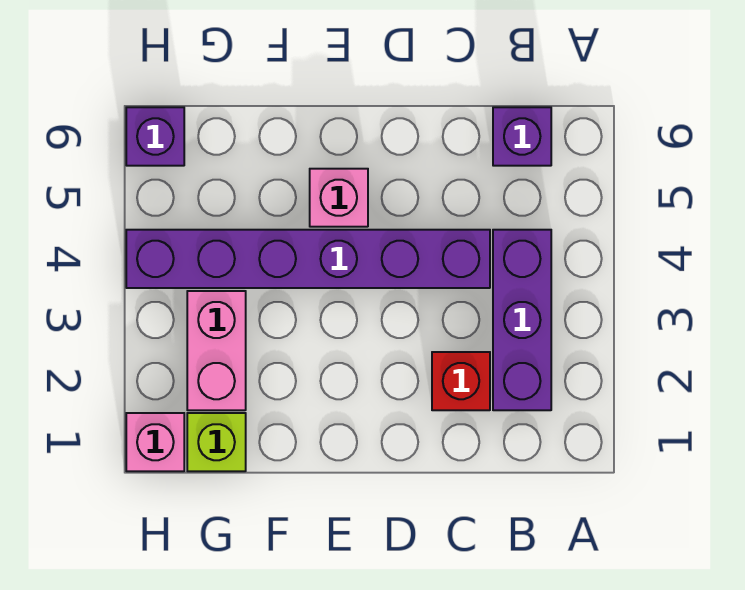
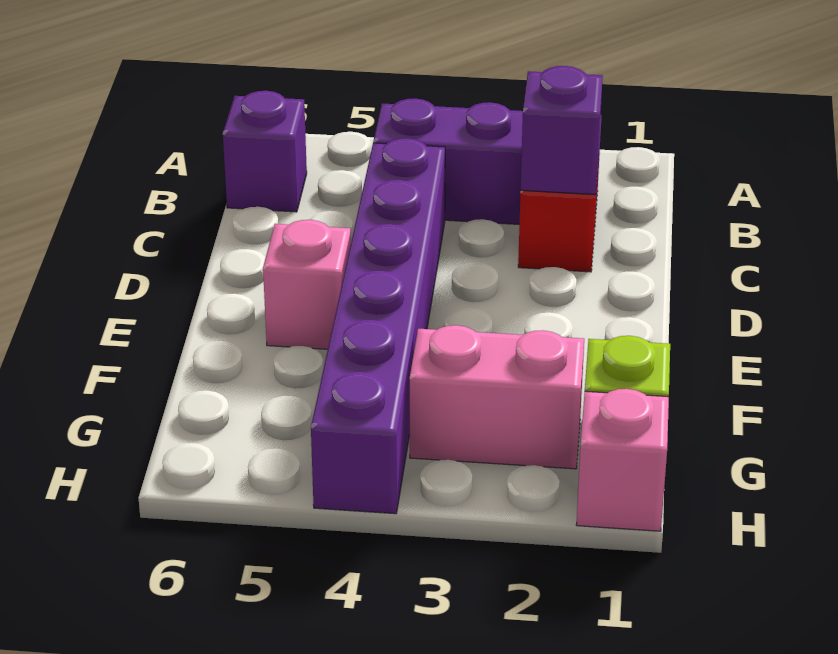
purple brick H6 level 1 -> purple brick C2 level 2

